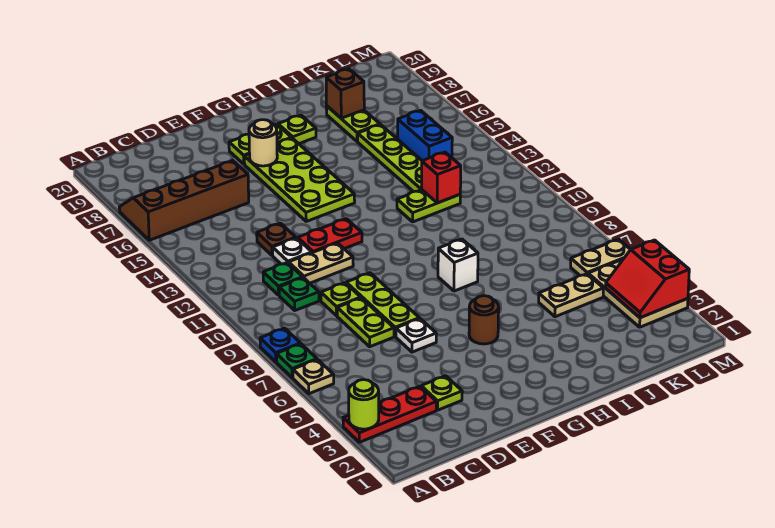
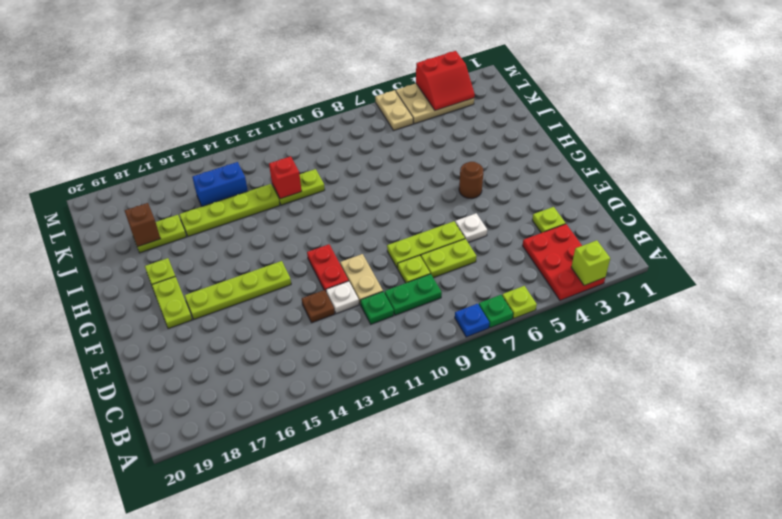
red plate A3:C3 level 1 -> red plate A3:C4 level 1
lime round brick A3 level 2 -> lime brick A3 level 2
tan plate A6 level 1 -> lime plate A6 level 1
brown slope A16:D17 level 1 top 16 -> none
green plate C10 level 1 -> green plate C9:C10 level 1
lime plate F14:G17 level 1 -> lime plate F14:F17 level 1
tan round brick F17 level 2 -> none
white brick H8 level 1 -> none
lime plate I12:J12 level 1 -> lime plate J11:J12 level 1
tan plate J5:K5 level 1 -> none

